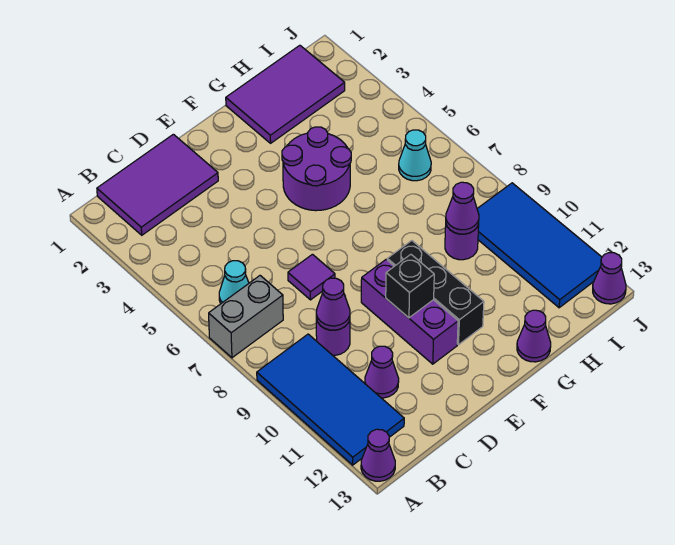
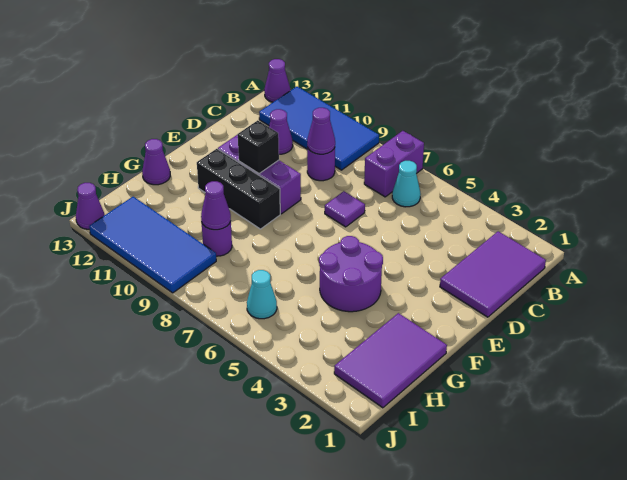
grey brick A7:B7 level 1 -> purple brick A7:B7 level 1

